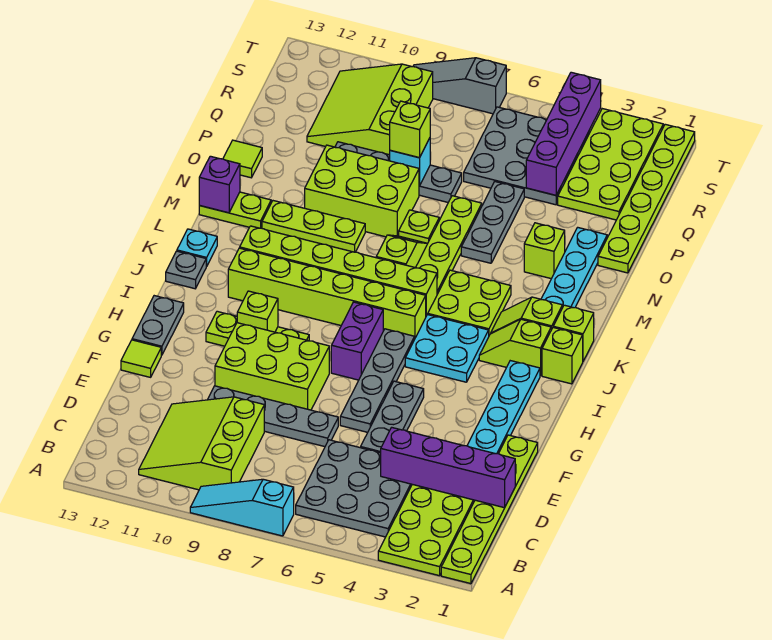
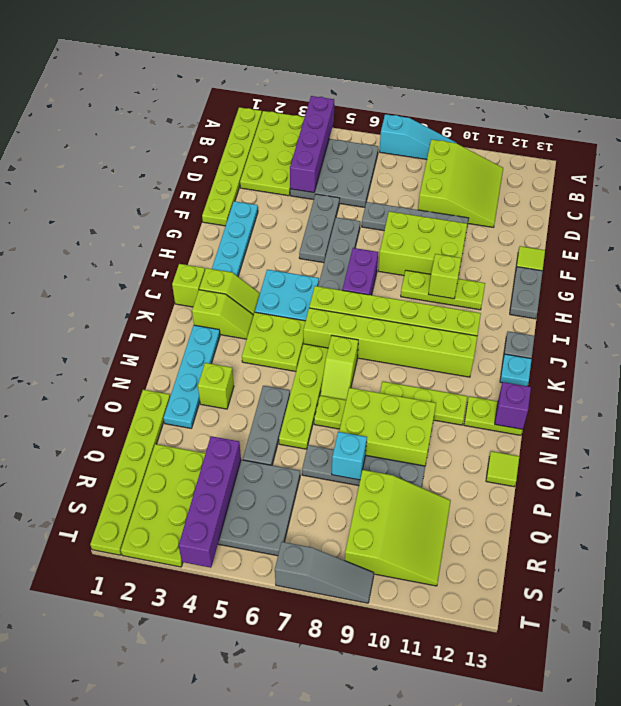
purple brick D1:D4 level 2 -> purple brick A4:D4 level 2
lime brick K1 level 1 -> none
lime brick P8 level 3 -> none

